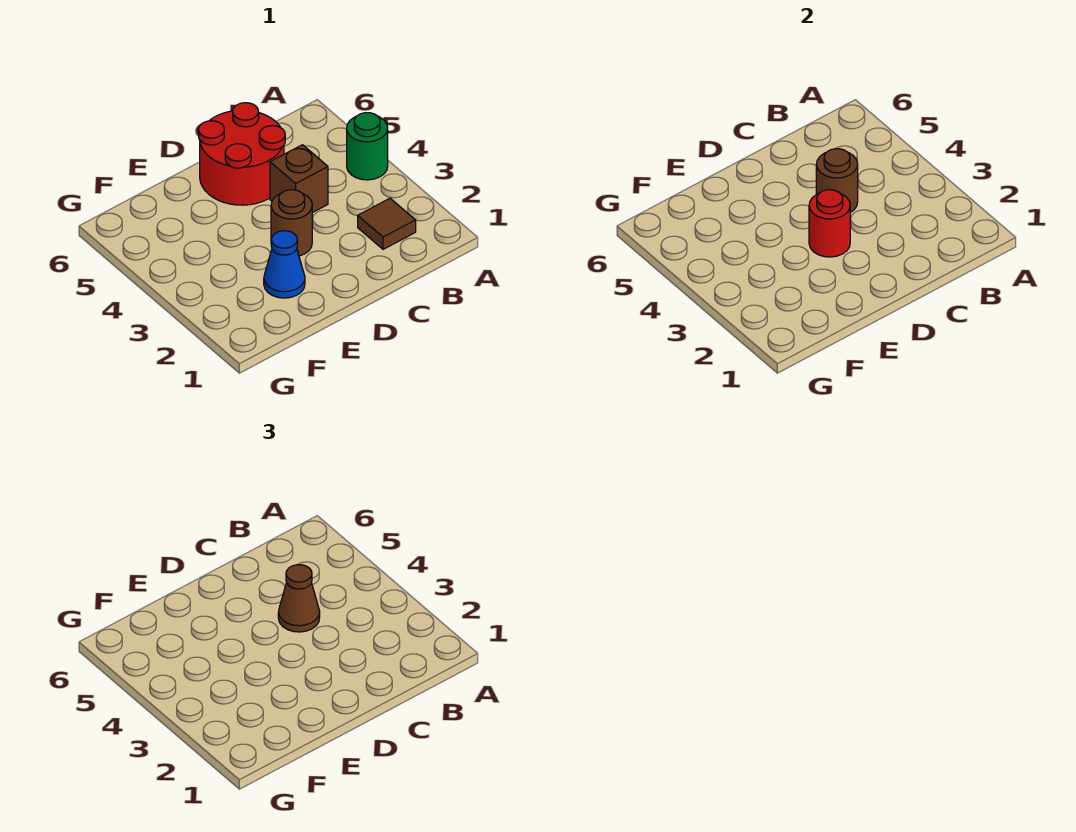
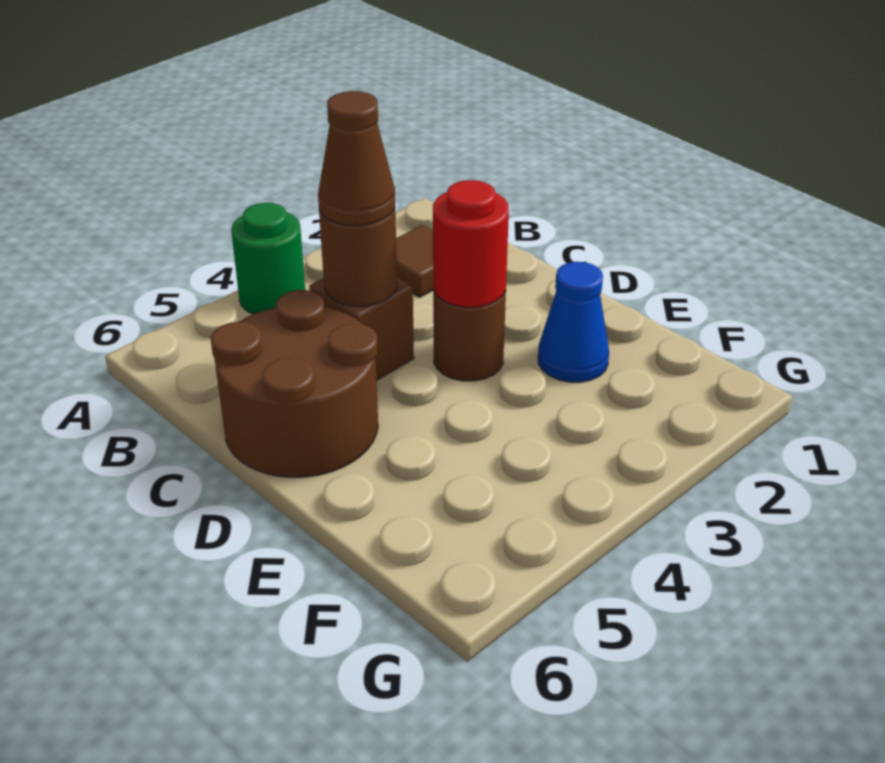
red round brick C5:D6 level 1 -> brown round brick C5:D6 level 1

